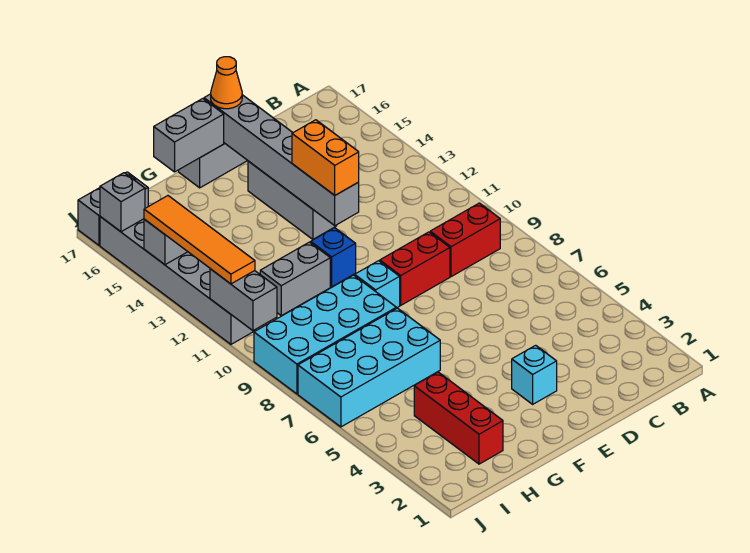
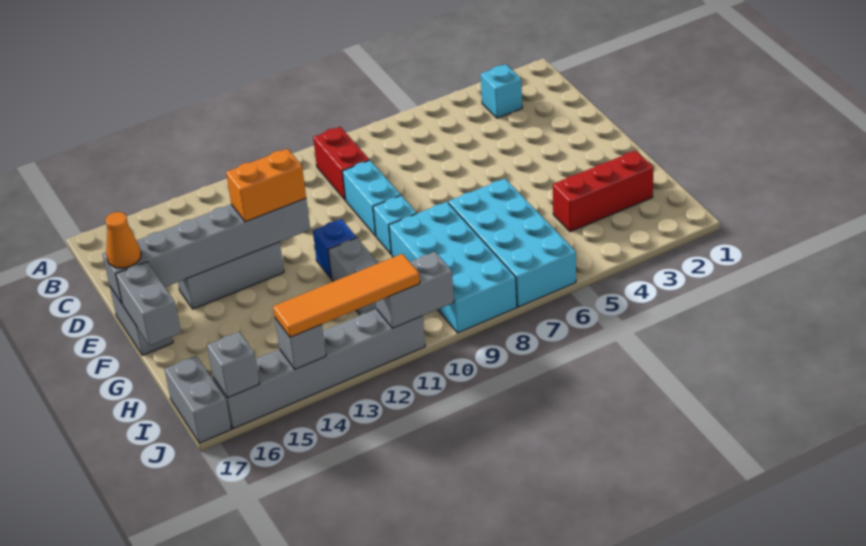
red brick D9:E9 level 1 -> cyan brick D9:E9 level 1
cyan brick E3 level 1 -> cyan brick B3 level 1

